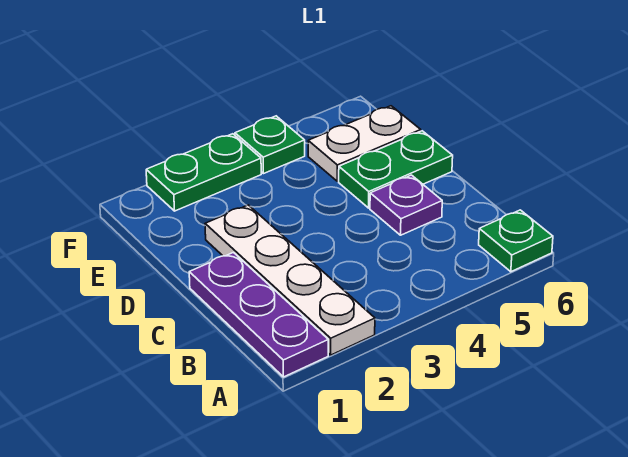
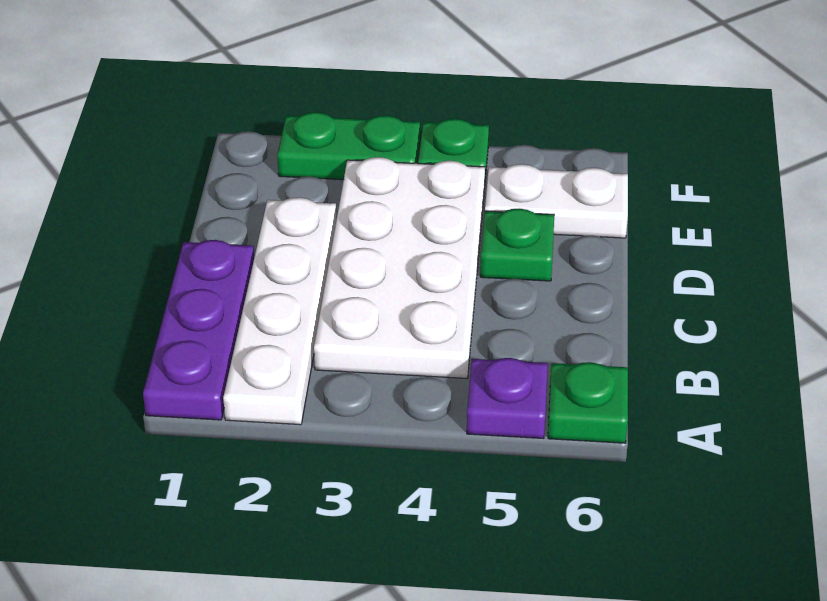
none -> white plate B3:E4 level 1
purple plate C5 level 1 -> purple plate A5 level 1
green plate D5:D6 level 1 -> green plate D5 level 1

